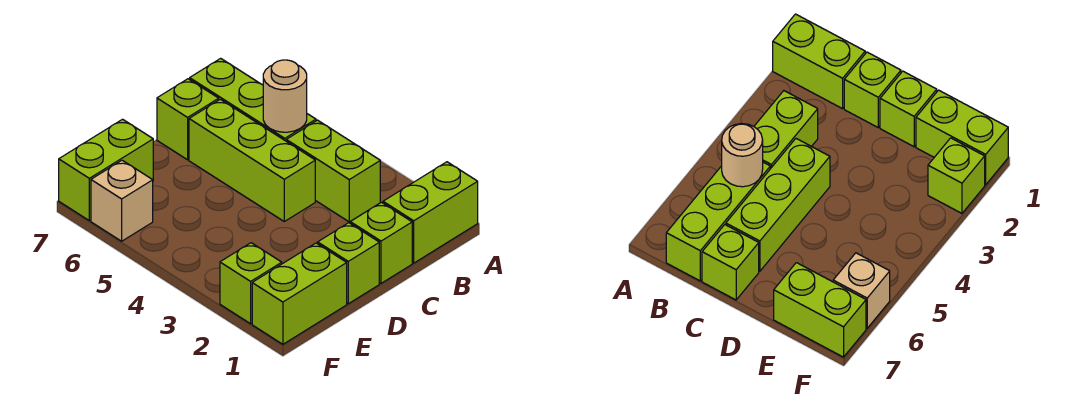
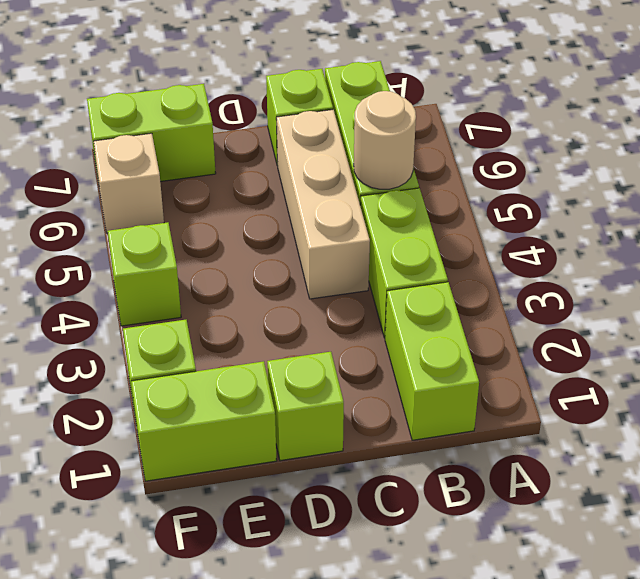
lime brick A1:B1 level 1 -> lime brick B1:B2 level 1
lime brick C1 level 1 -> lime brick F4 level 1
lime brick C4:C6 level 1 -> tan brick C4:C6 level 1

